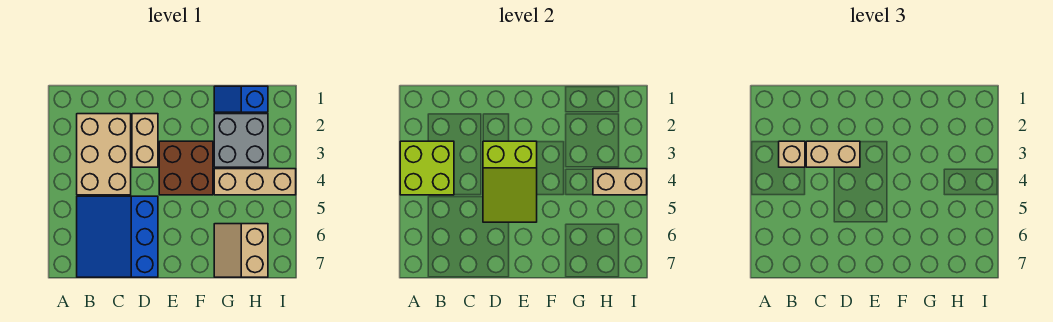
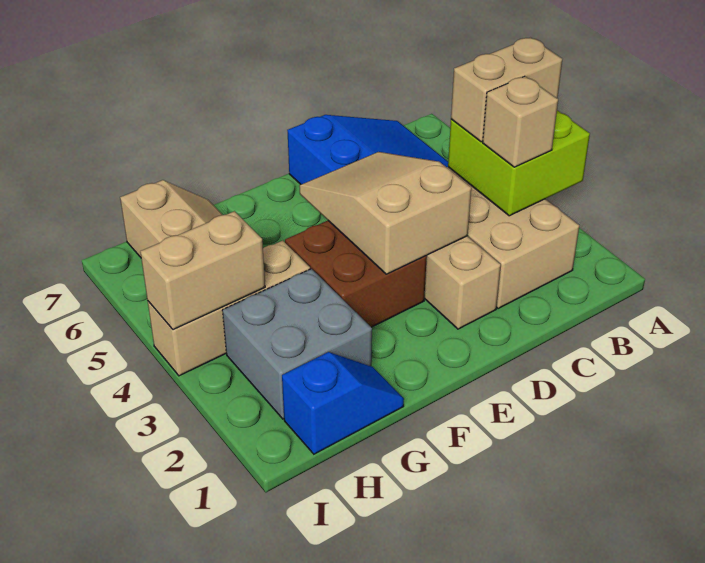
tan brick C3:D3 level 3 -> tan brick A4:B4 level 3
lime slope D3:E5 level 2 top 3 -> tan slope D3:E5 level 2 top 3

